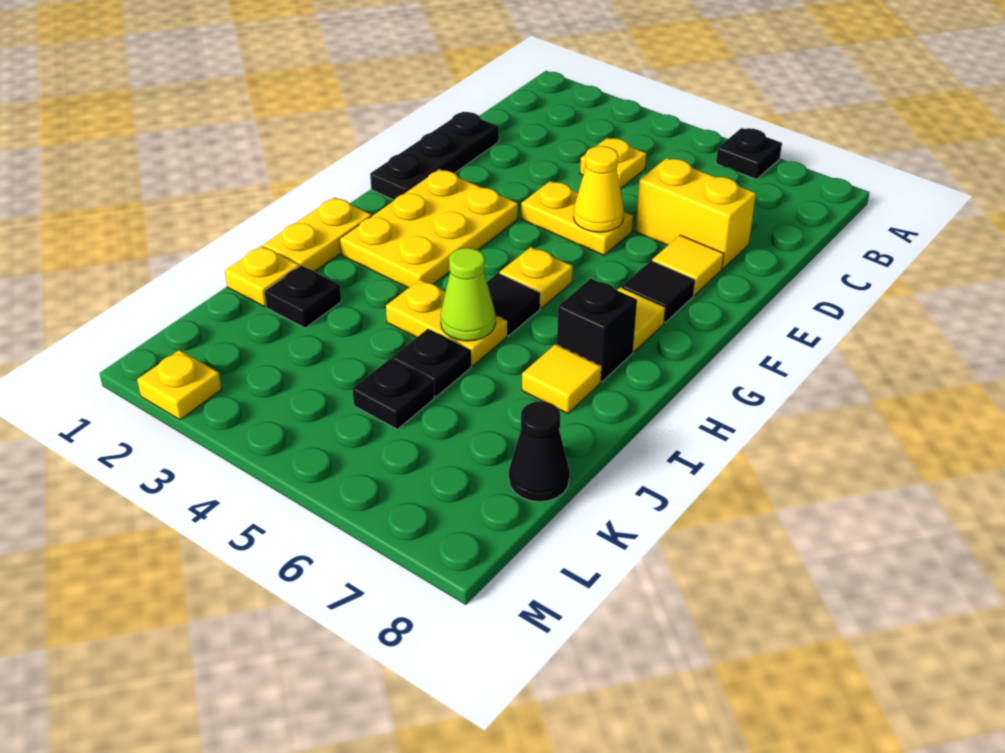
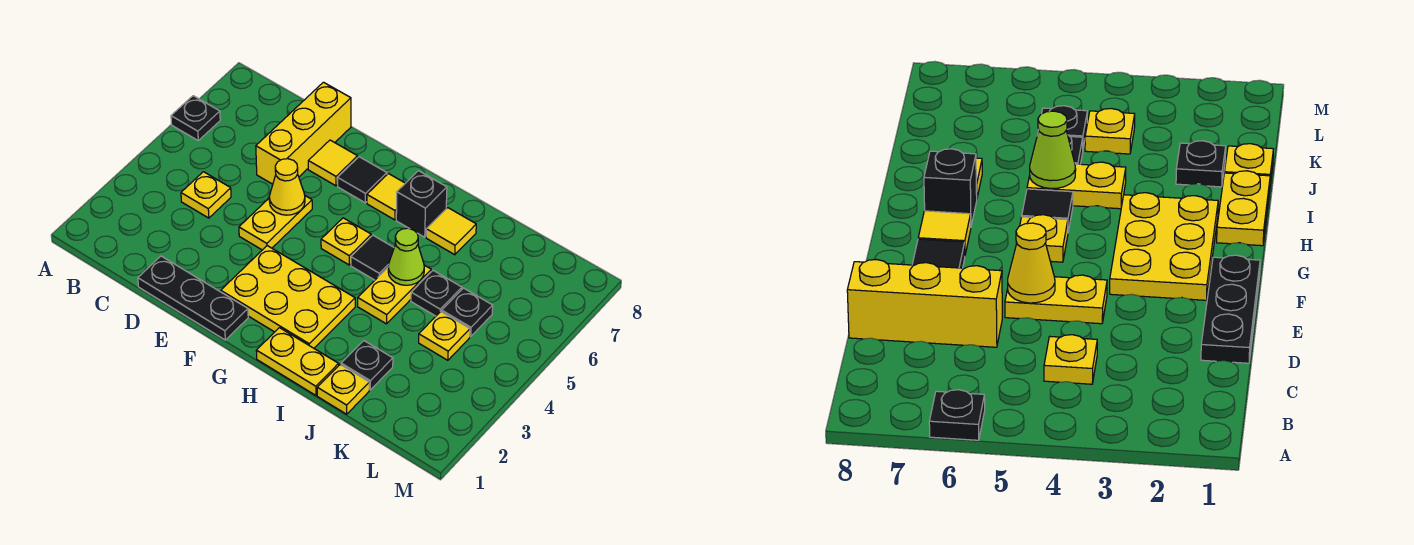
yellow brick D6:D7 level 1 -> yellow brick D6:D8 level 1
black cone K8 level 1 -> none
yellow plate M2 level 1 -> yellow plate K4 level 1

